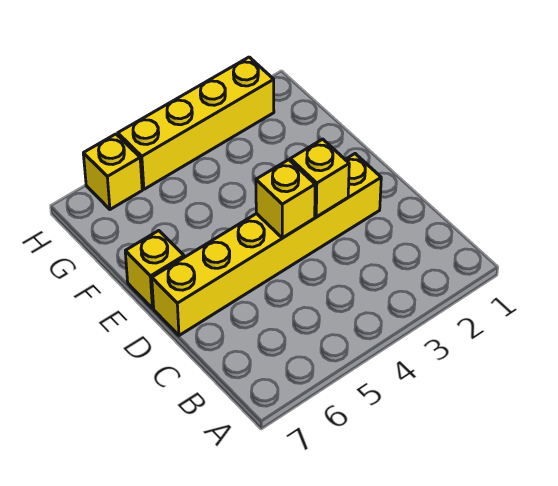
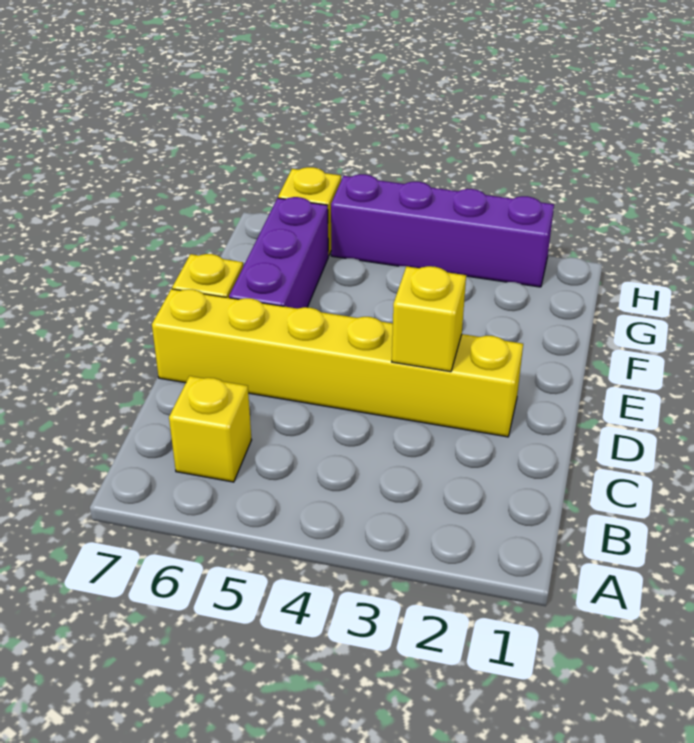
yellow brick D4 level 2 -> yellow brick B6 level 1
none -> purple brick E6:G6 level 1
yellow brick H2:H5 level 1 -> purple brick H2:H5 level 1

